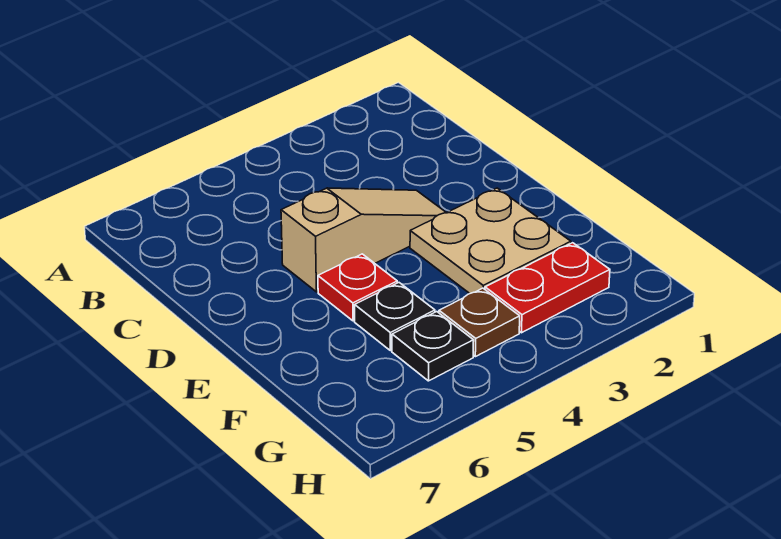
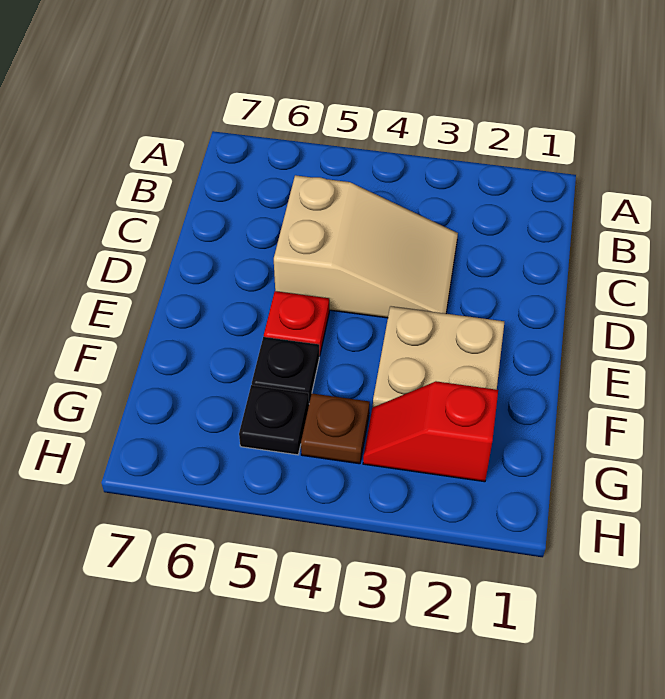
tan slope D3:D5 level 1 top 5 -> tan slope C3:D5 level 1 top 5
red plate G2:G3 level 1 -> red slope G2:G3 level 1 top 2

